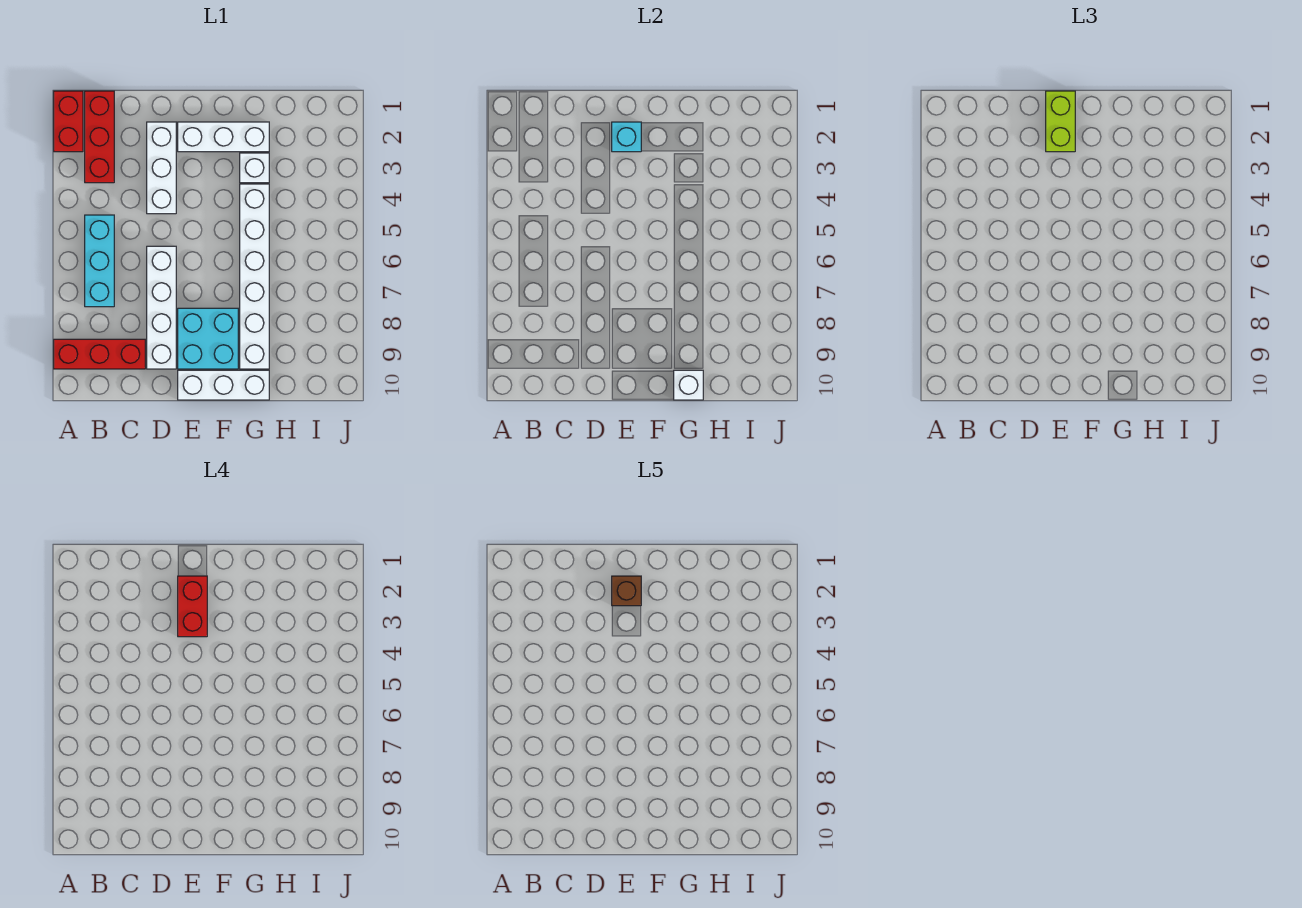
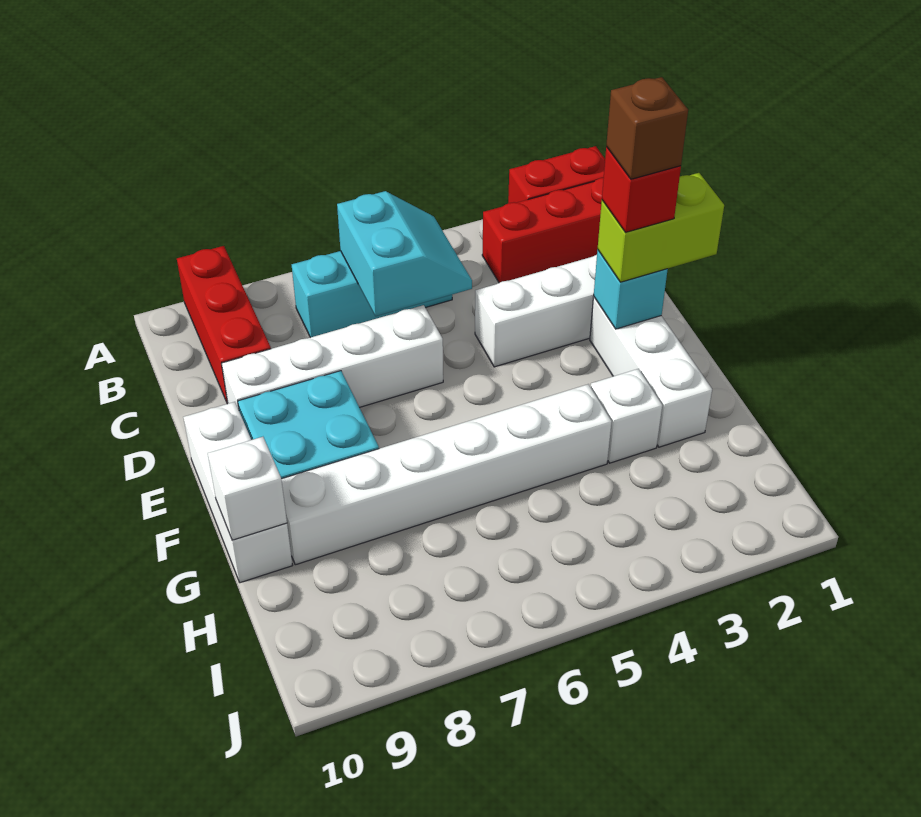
none -> cyan slope B5:C6 level 2 top 6
red brick E2:E3 level 4 -> red brick E2 level 4

